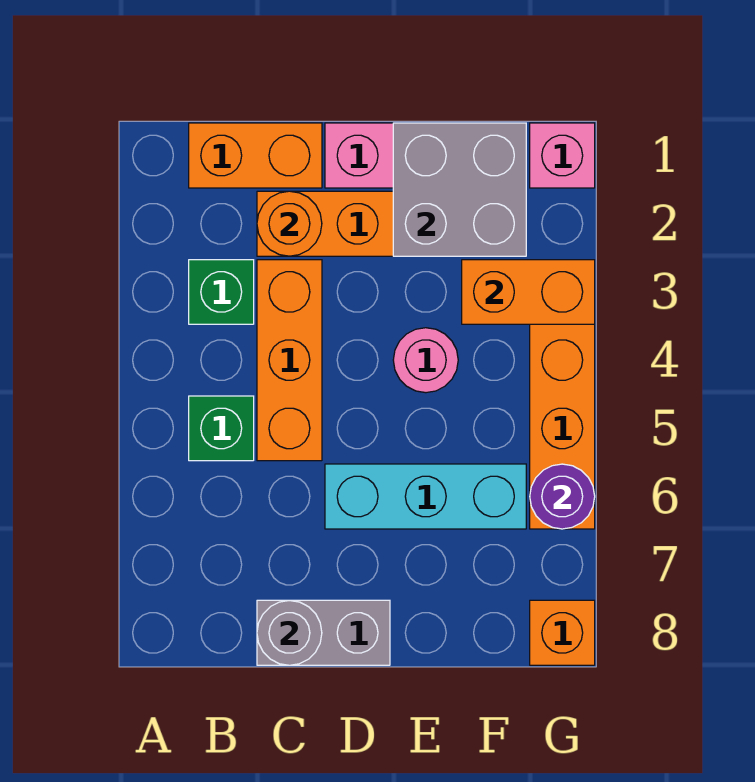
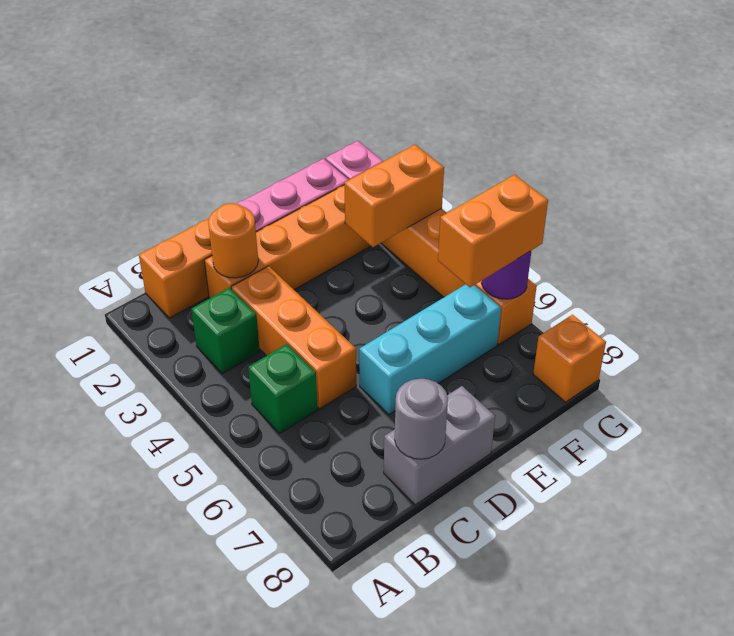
grey brick E1:F2 level 2 -> none
pink round brick E4 level 1 -> none
none -> orange brick F6:G6 level 3

